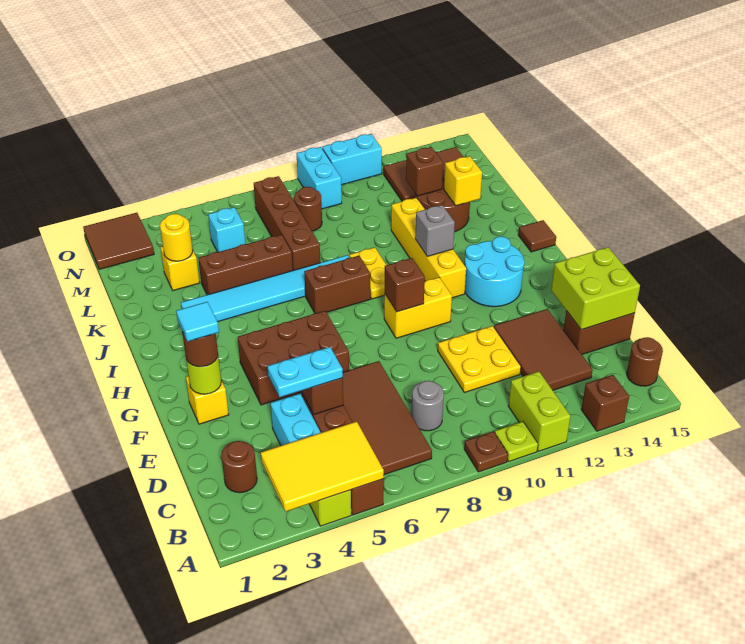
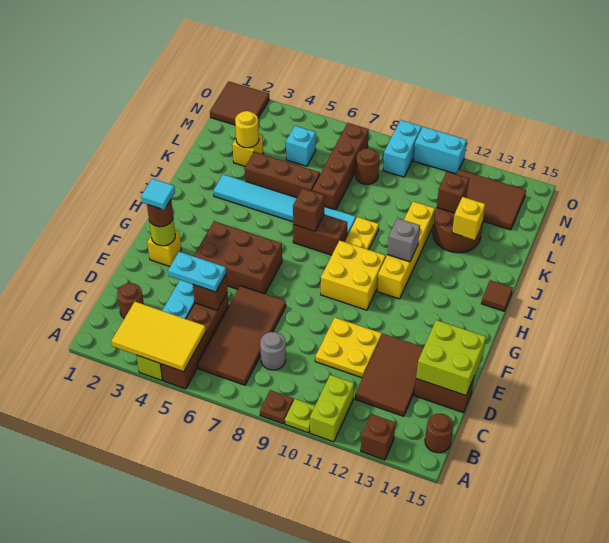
yellow brick G9:G10 level 1 -> yellow brick G9:H10 level 1
brown brick G9 level 2 -> brown brick I7 level 2
cyan round brick G12:H13 level 1 -> none

